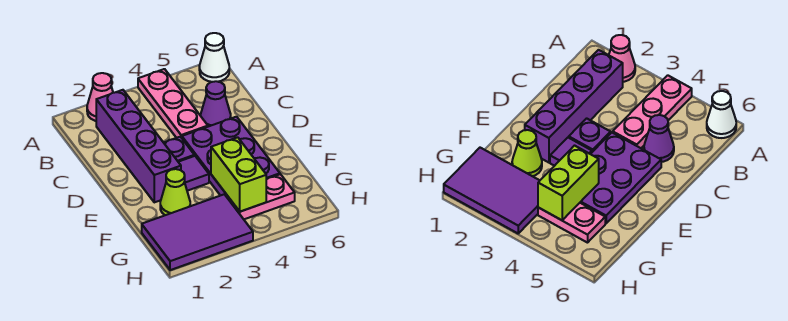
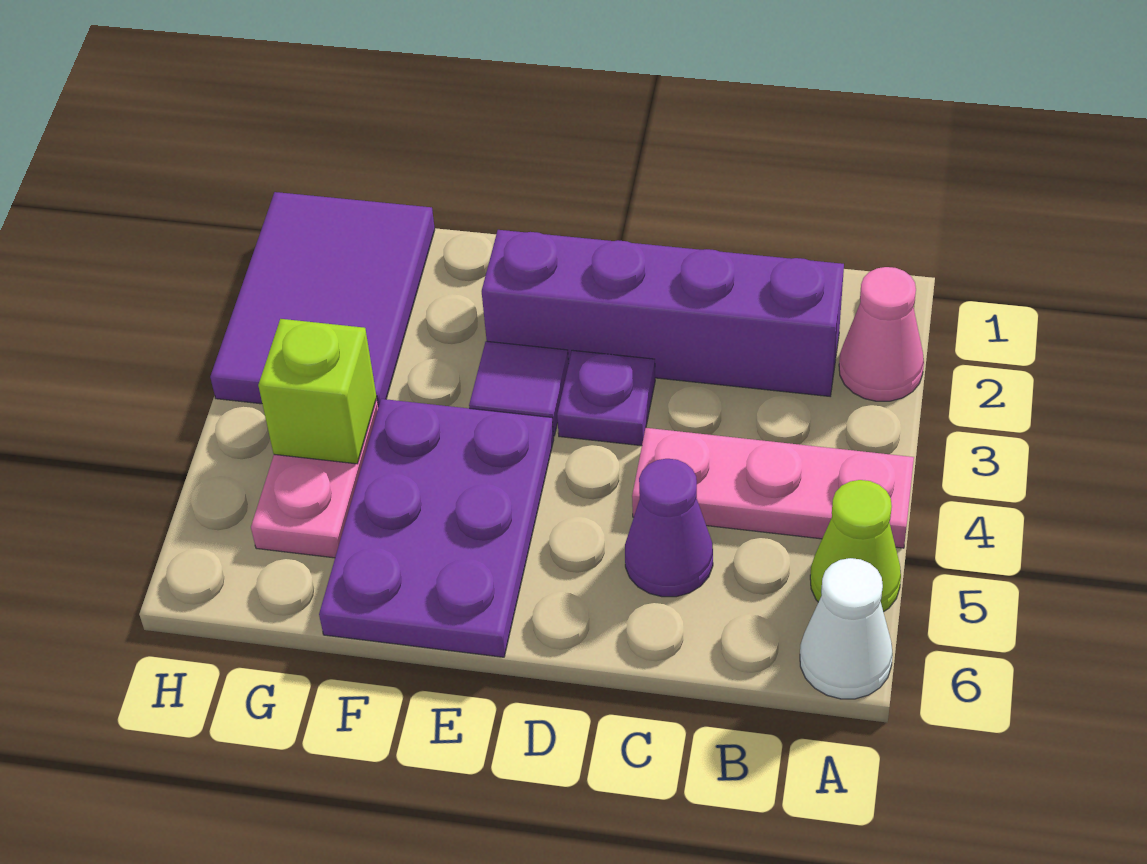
purple plate D4:F5 level 1 -> purple plate E4:F6 level 1
lime cone F2 level 1 -> lime cone A5 level 1
lime brick F4:G4 level 2 -> lime brick G4 level 2

